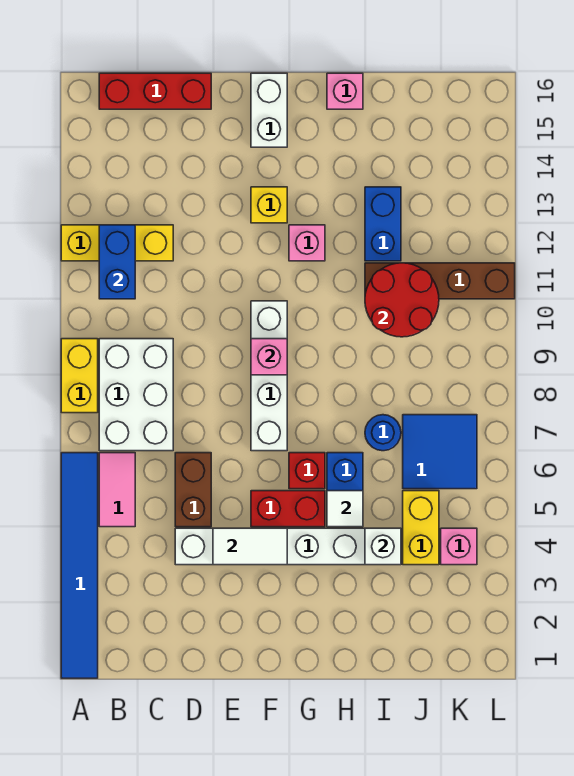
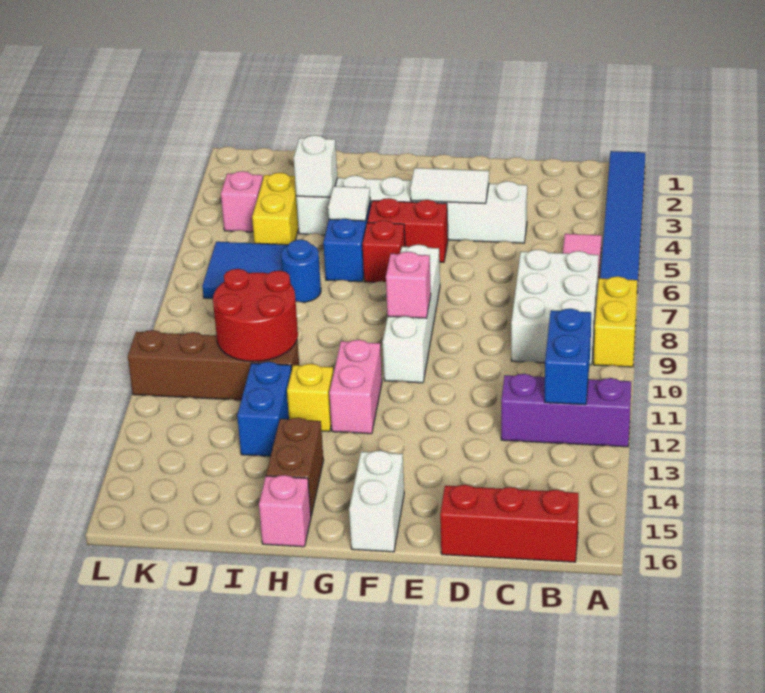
yellow brick A12:C12 level 1 -> purple brick A12:C12 level 1
brown brick D5:D6 level 1 -> brown brick H14:H15 level 1
yellow brick F13 level 1 -> yellow brick H12 level 1
pink brick G12 level 1 -> pink brick G11:G12 level 1

